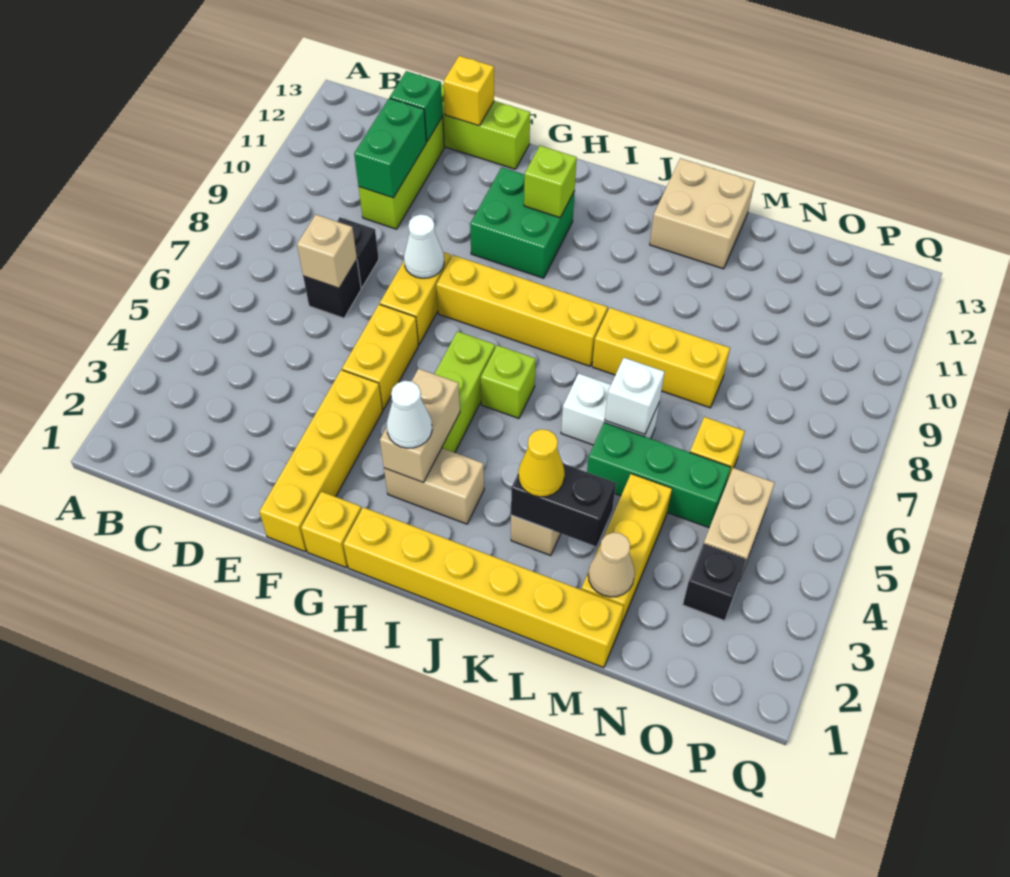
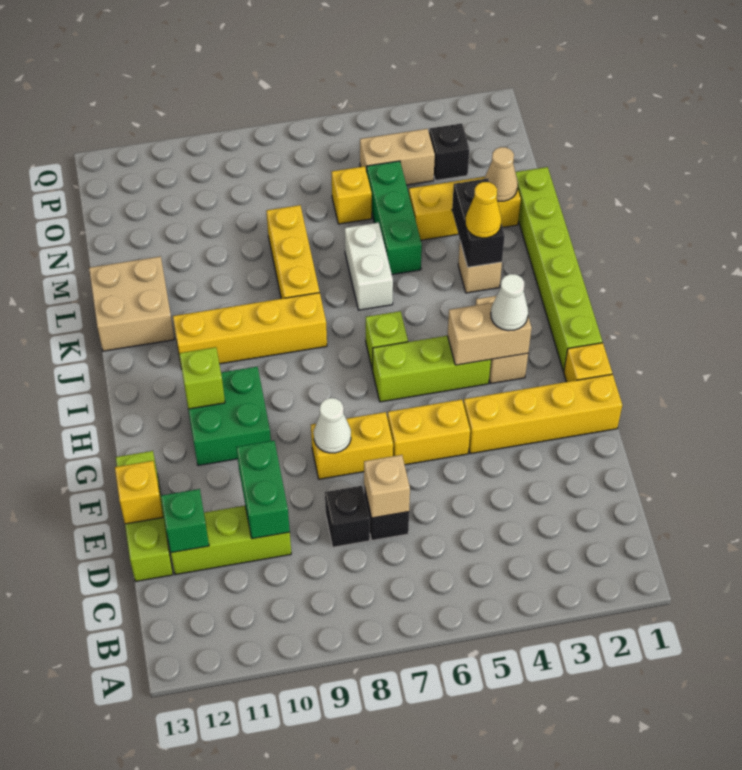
green brick D10:D11 level 2 -> green brick D10:E10 level 2
yellow brick G8:J8 level 1 -> yellow brick J8:J11 level 1
yellow brick H1:M1 level 1 -> lime brick H1:M1 level 1
white brick L6 level 2 -> none

